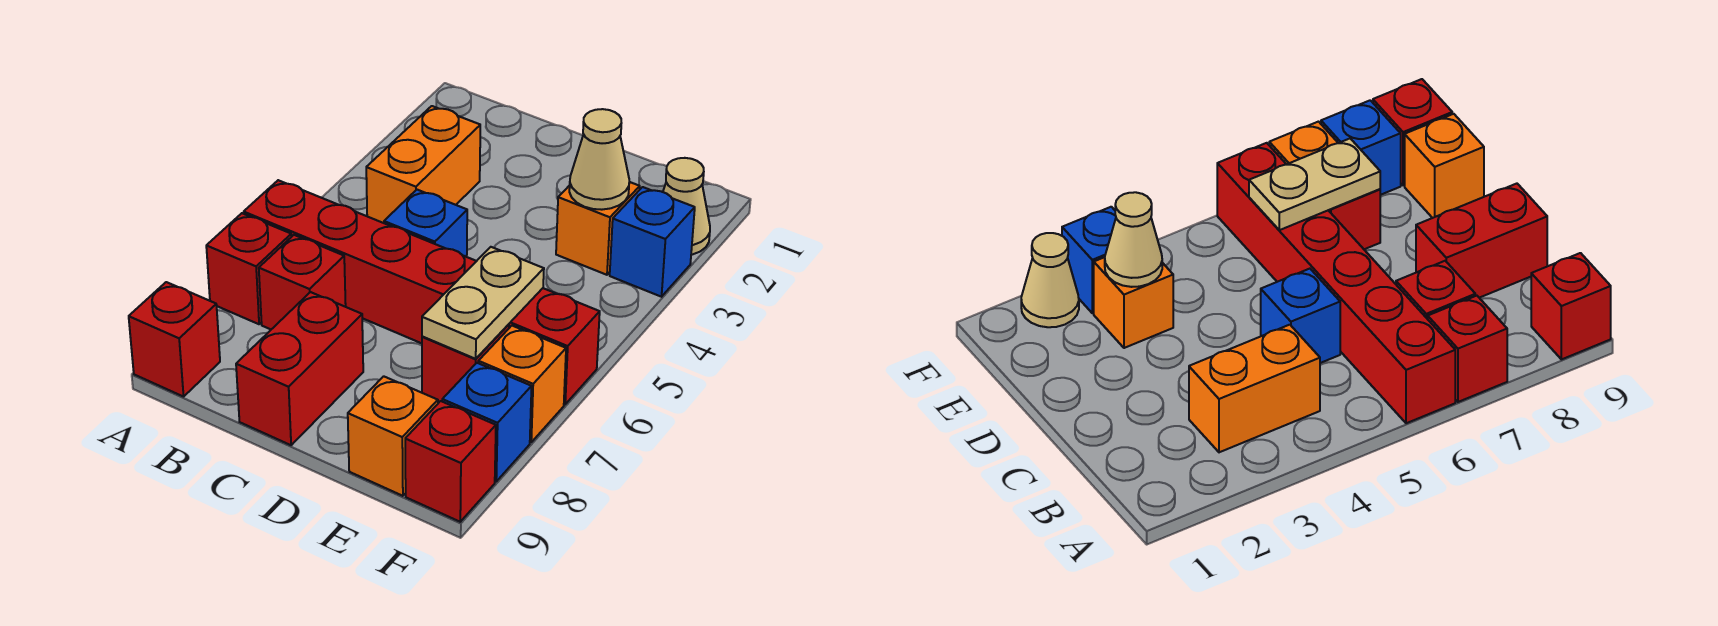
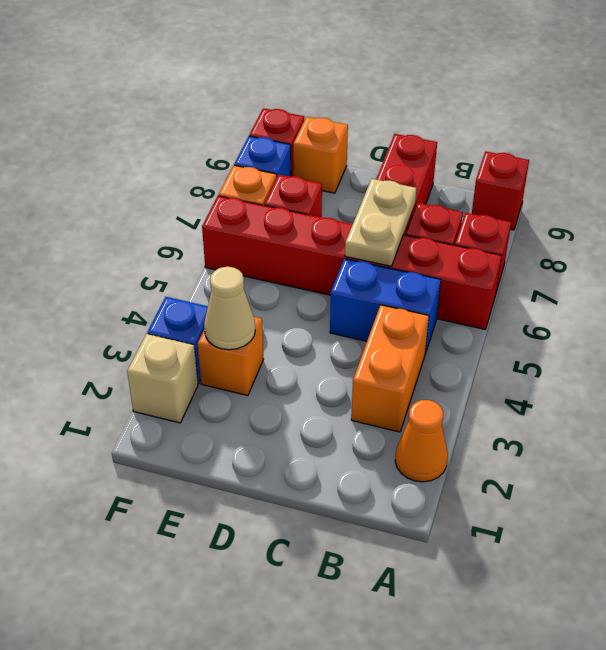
none -> orange cone A2 level 1
blue brick C5 level 1 -> blue brick B5:C5 level 1
tan plate E6:E7 level 2 -> tan plate C6:C7 level 2
tan cone F2 level 1 -> tan brick F2 level 1

